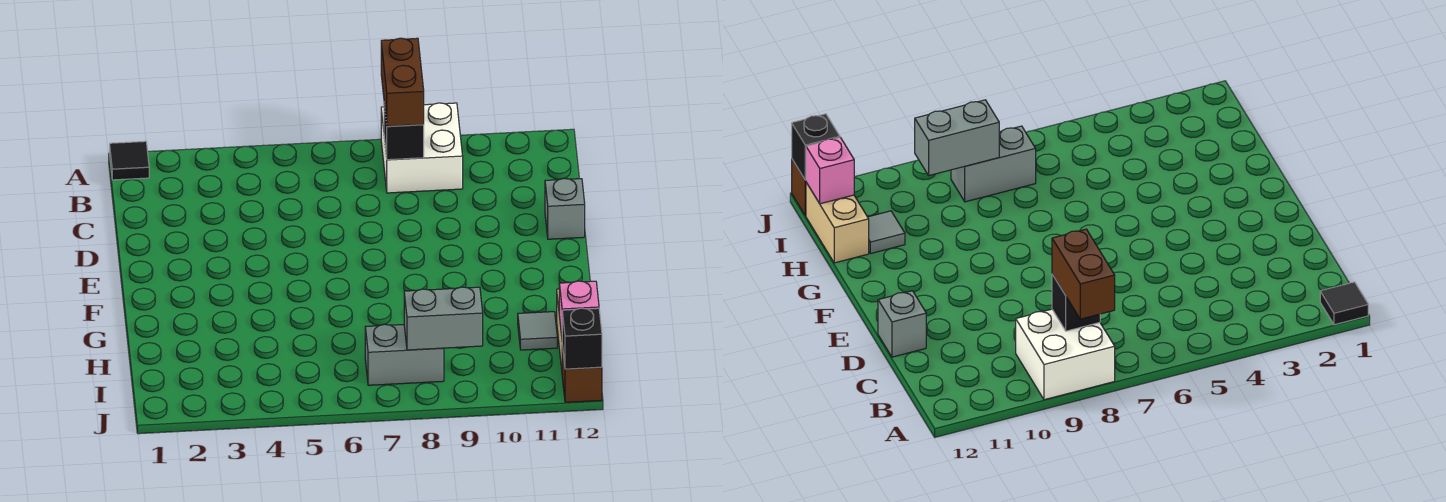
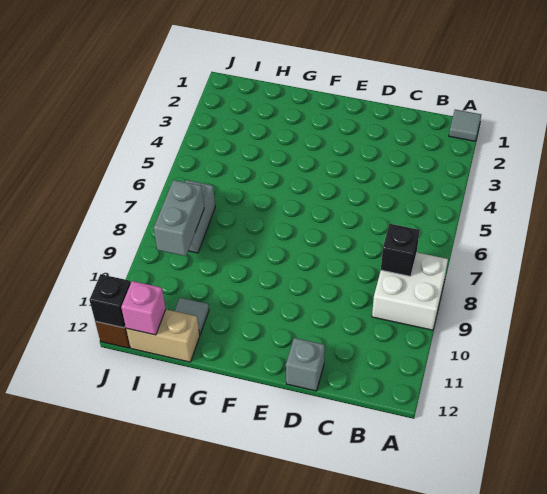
black tile A1 level 1 -> grey tile A1 level 1
brown brick A8:B8 level 3 -> none

